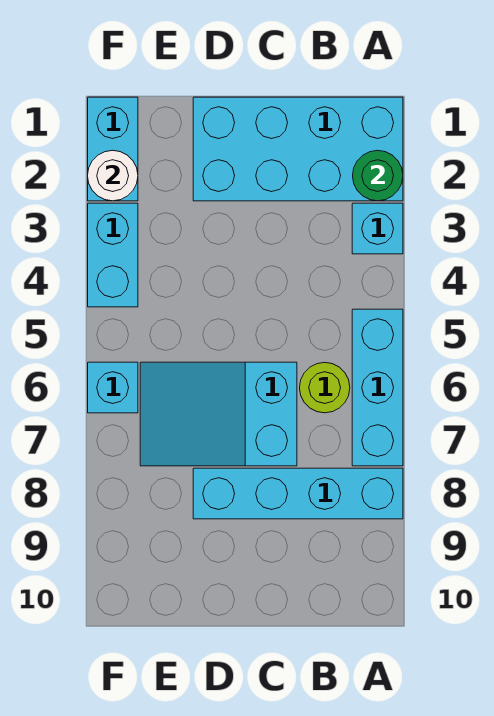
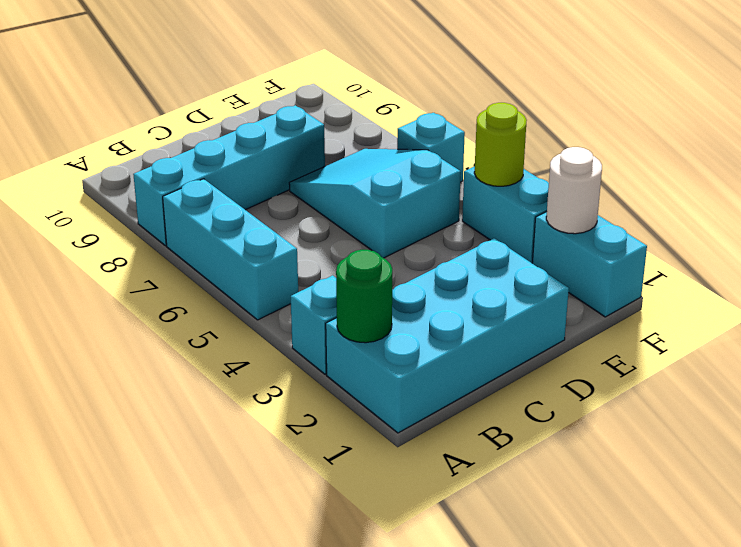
lime round brick B6 level 1 -> lime round brick F4 level 2
cyan slope C6:E7 level 1 top C -> cyan slope D5:E7 level 1 top 5

